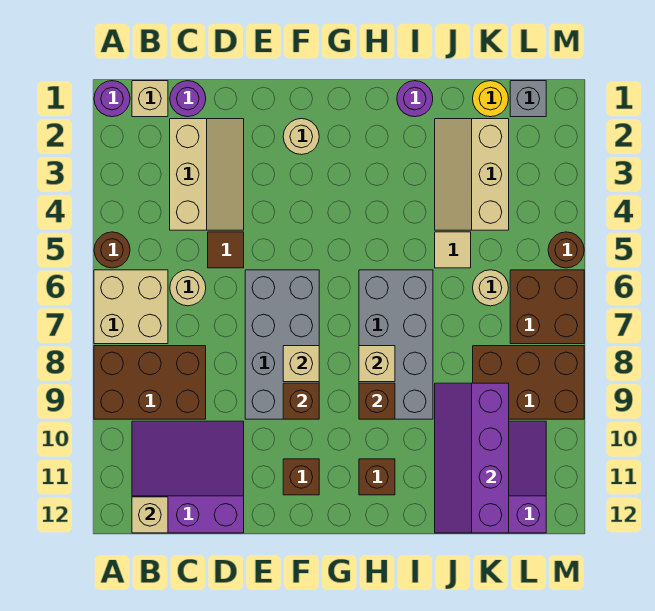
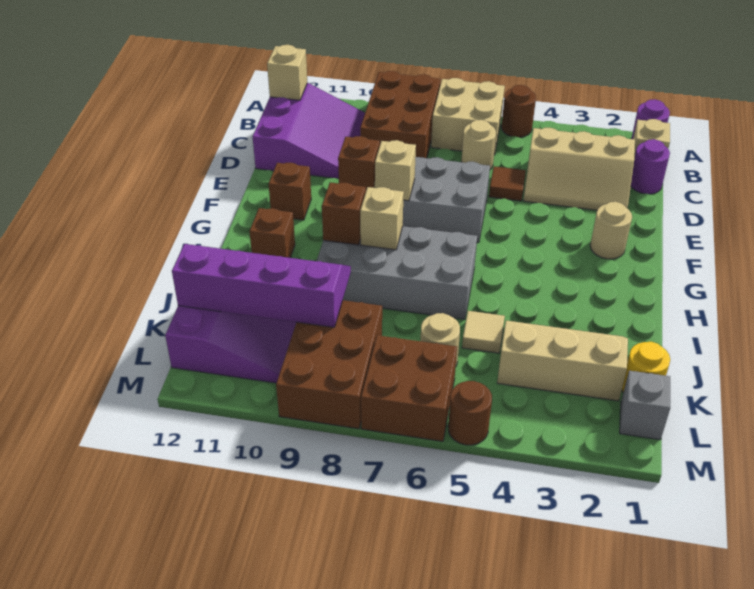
purple round brick I1 level 1 -> none

